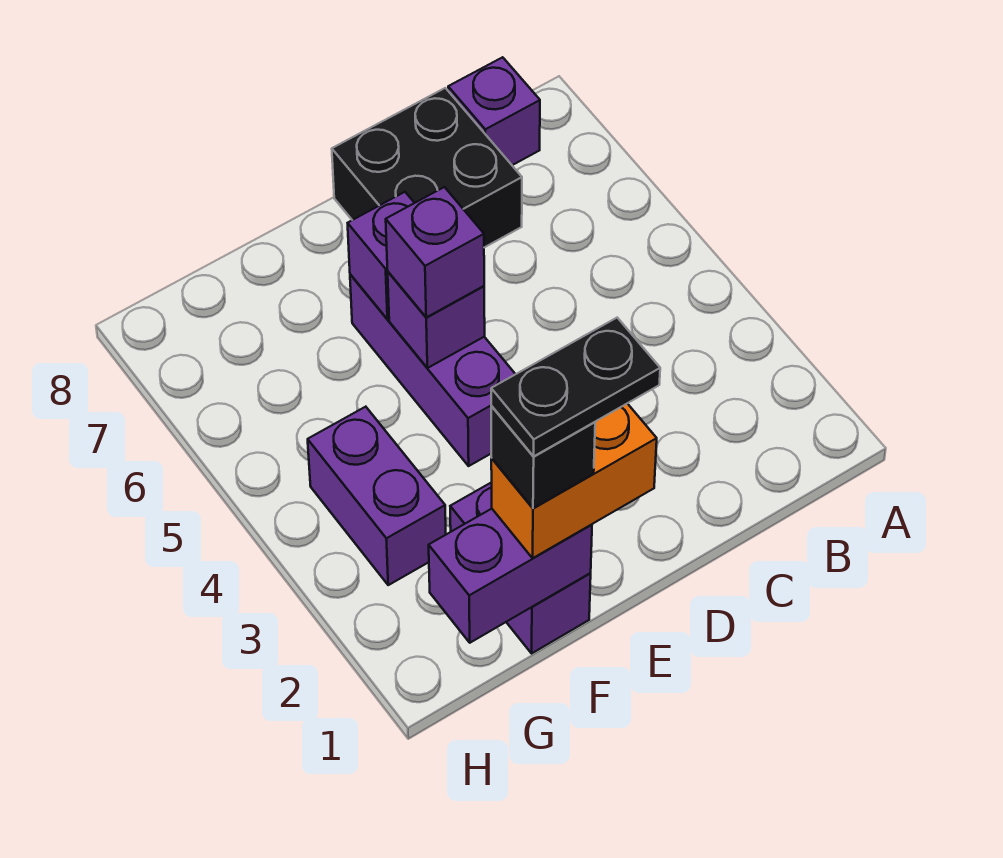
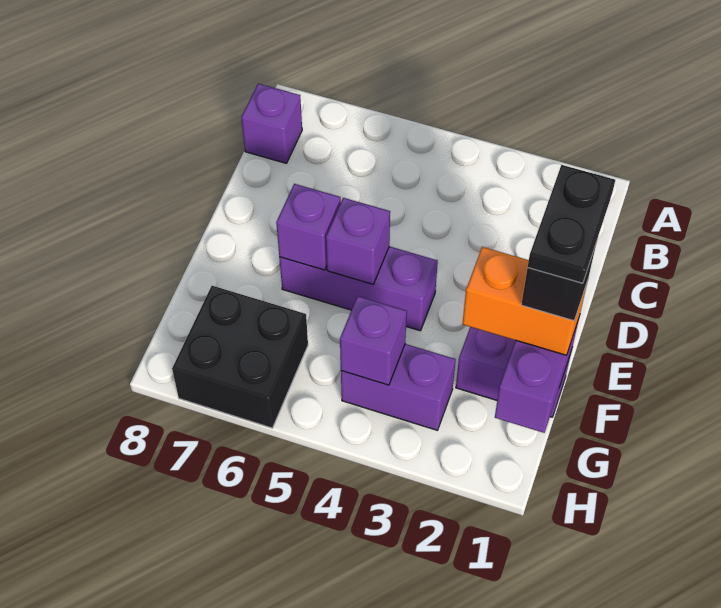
black brick C7:D8 level 1 -> black brick G6:H7 level 1
orange brick E1:F1 level 3 -> orange brick F1:F2 level 3
purple brick E5 level 3 -> purple brick G4 level 2

